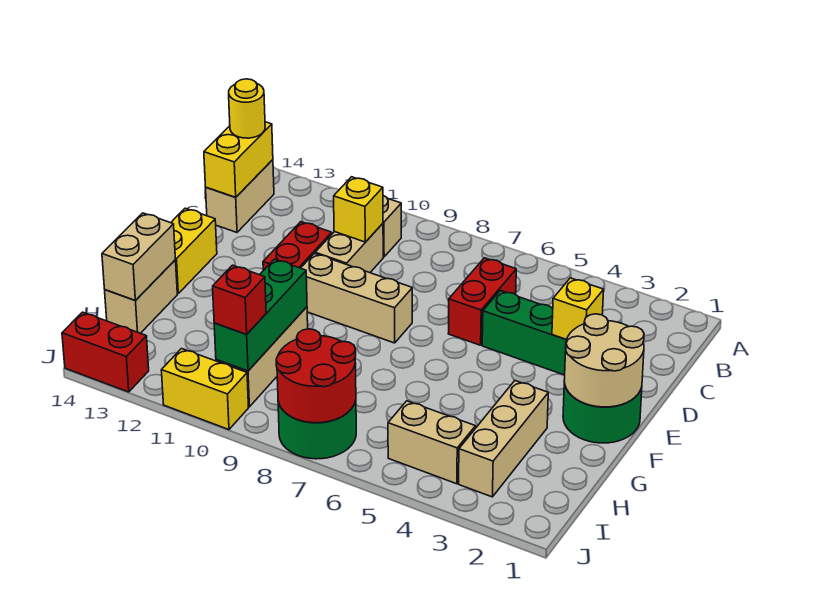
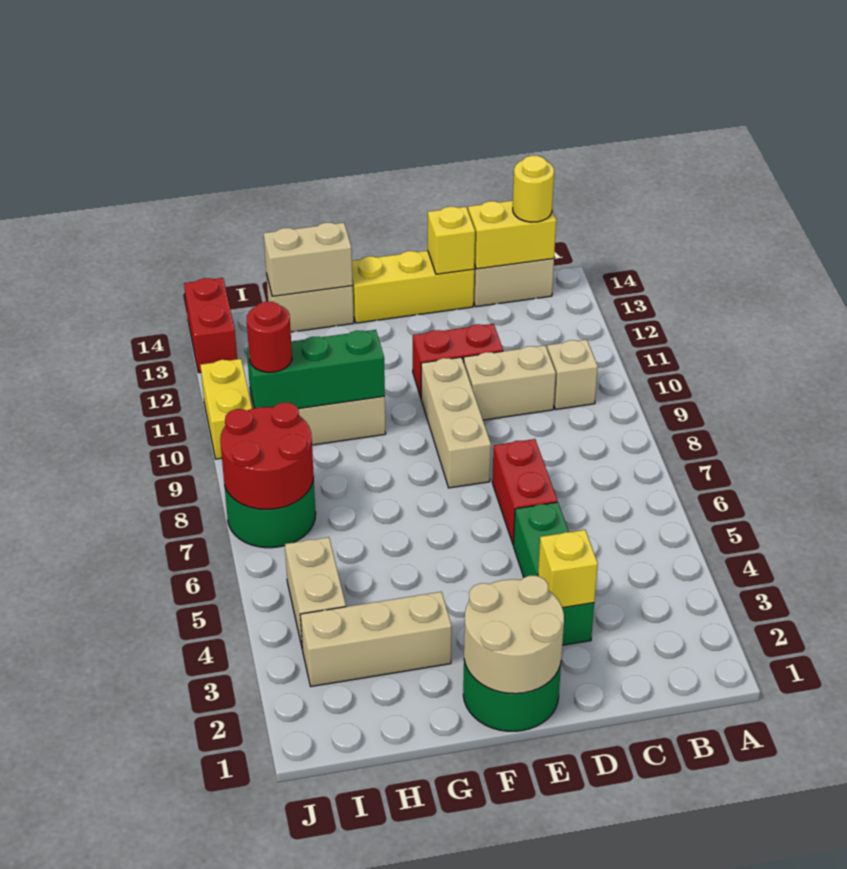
red brick C6:D6 level 1 -> red brick D6:D7 level 1
yellow brick C10 level 2 -> yellow brick D14 level 2
yellow brick E14:F14 level 1 -> yellow brick D14:F14 level 1
red brick I10 level 3 -> red round brick I10 level 3

